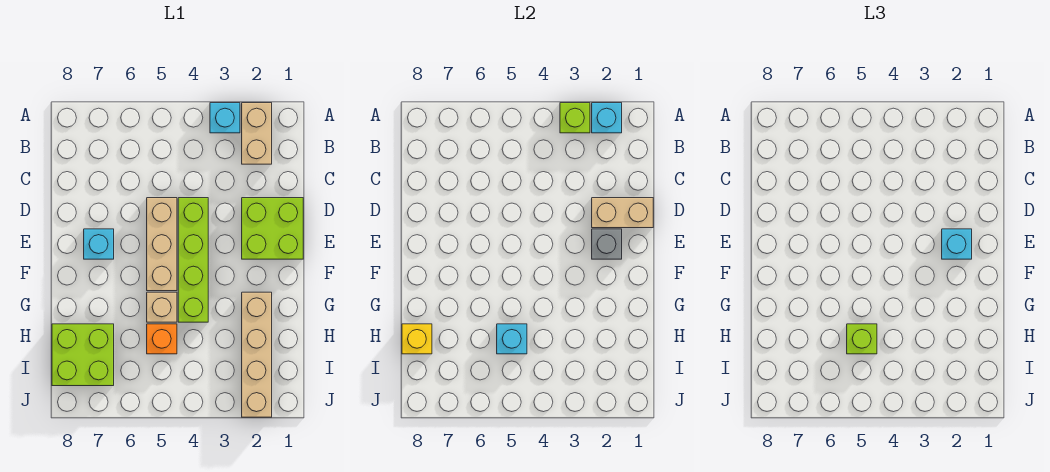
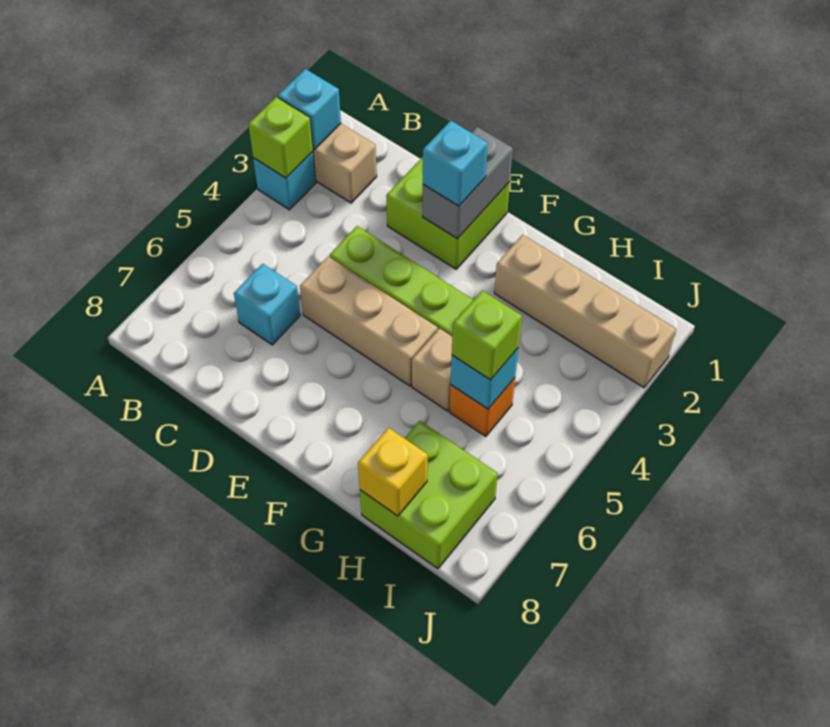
tan brick D1:D2 level 2 -> none
grey brick E2 level 2 -> grey brick E1:E2 level 2
cyan brick E7 level 1 -> cyan brick C6 level 1

